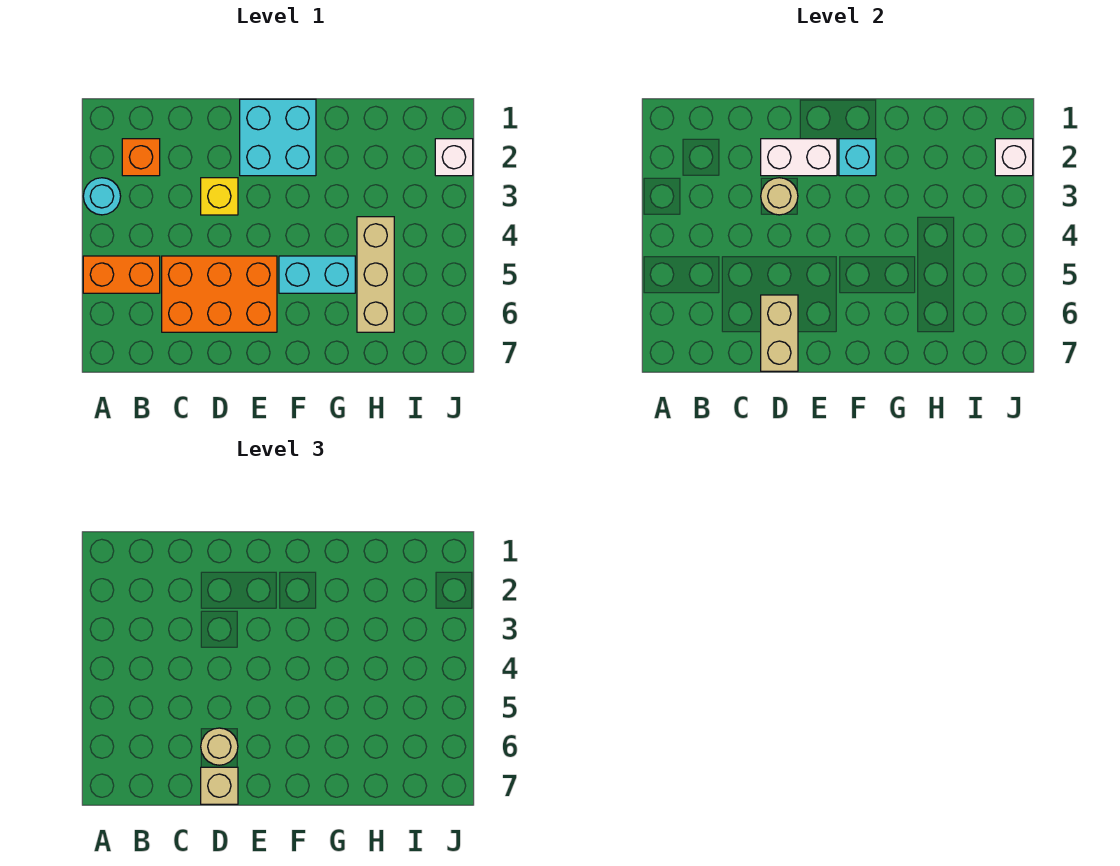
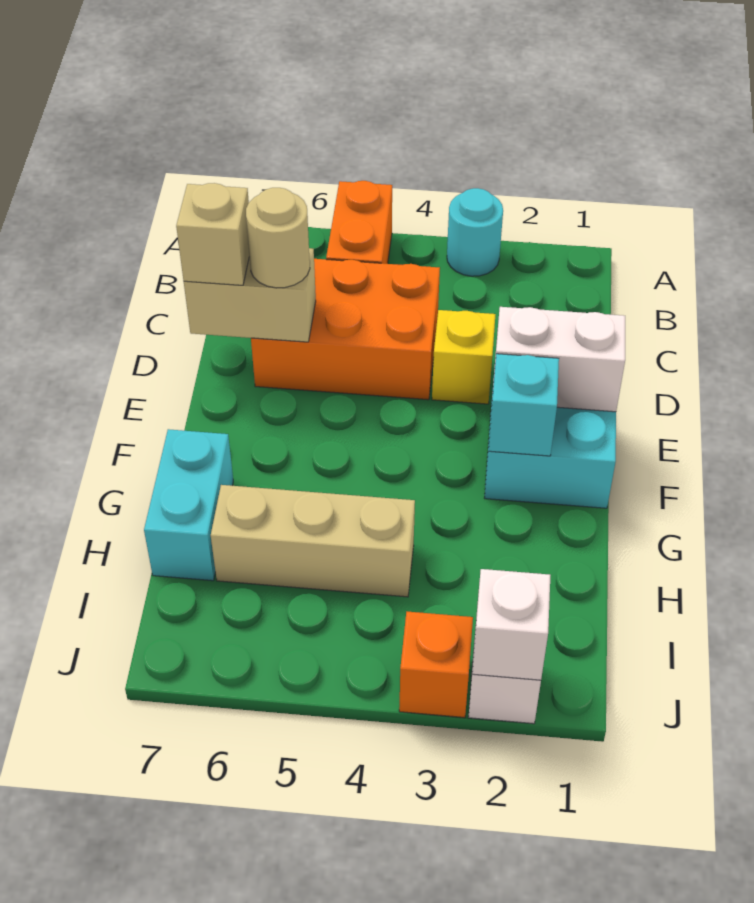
orange brick B2 level 1 -> orange brick J3 level 1
orange brick C5:E6 level 1 -> orange brick C4:D6 level 1
white brick D2:E2 level 2 -> white brick E1:E2 level 2
tan round brick D3 level 2 -> none
cyan brick F5:G5 level 1 -> cyan brick G7:H7 level 1

